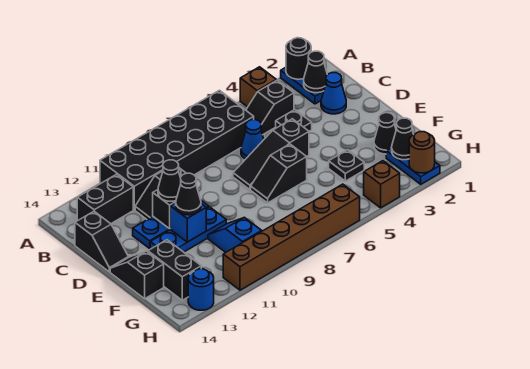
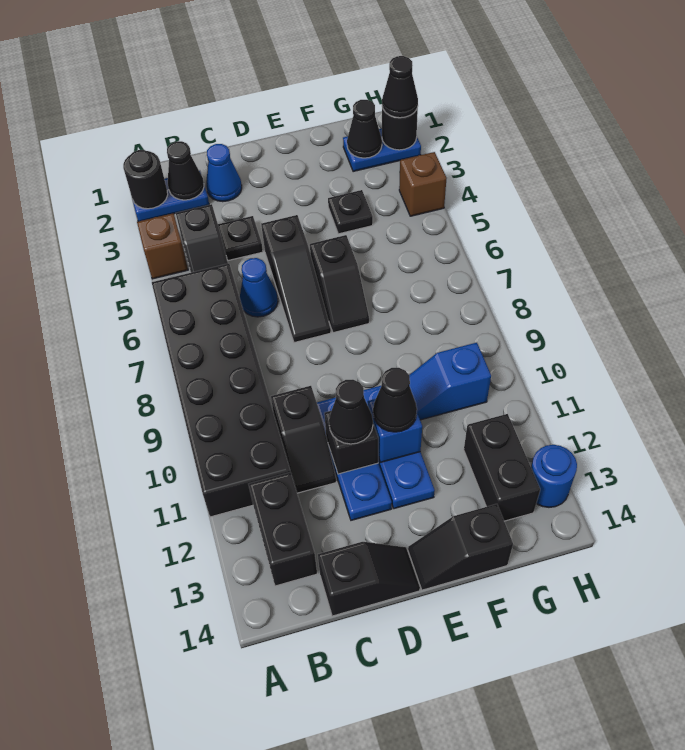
black cone F2 level 1 -> black cone H2 level 3
black brick F13:G13 level 1 -> black brick G12:G13 level 1
brown round brick H2 level 2 -> black round brick H2 level 2
brown brick H6:H11 level 1 -> none

